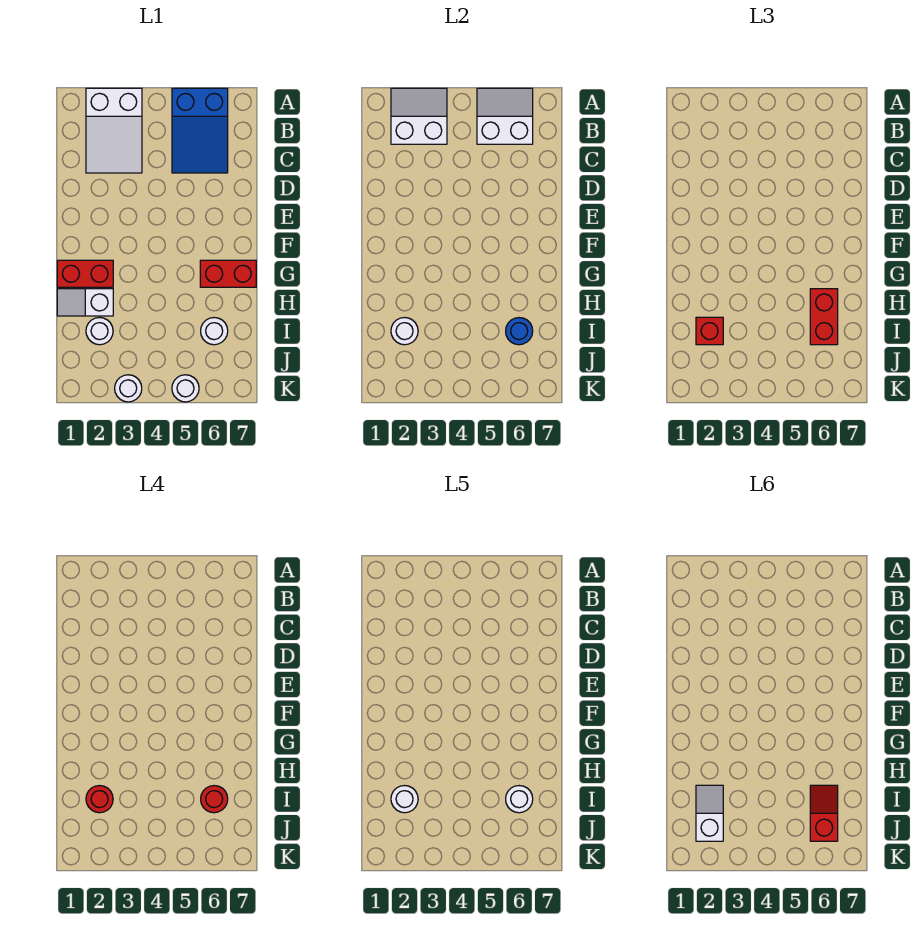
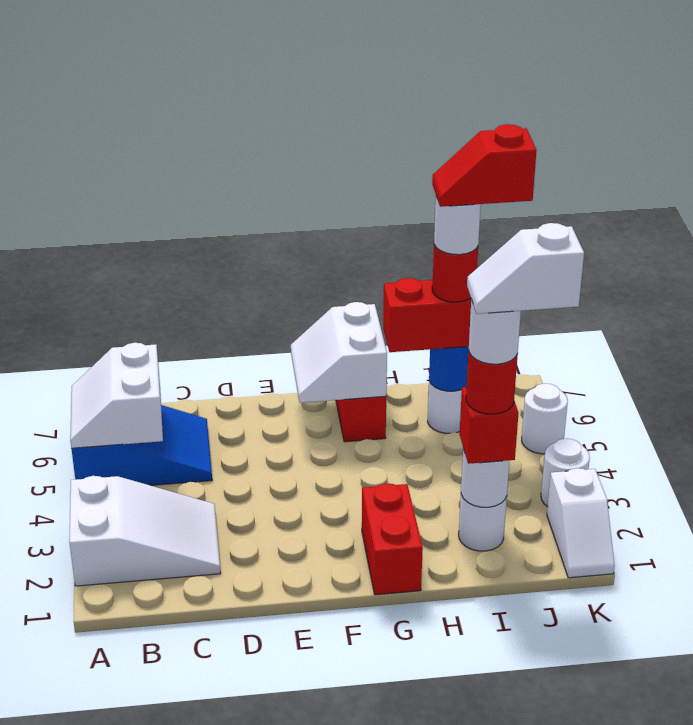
white slope A2:B3 level 2 top B -> white slope F6:G7 level 2 top G
white slope H1:H2 level 1 top 2 -> white slope K1:K2 level 1 top 2

